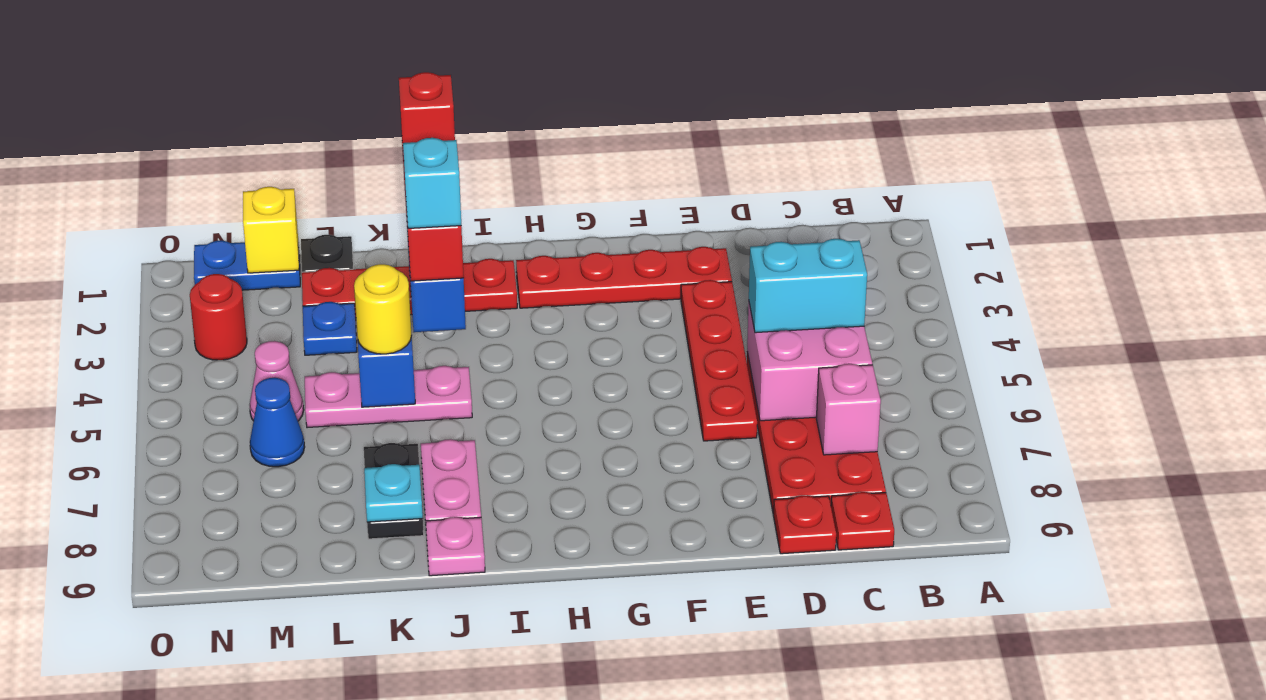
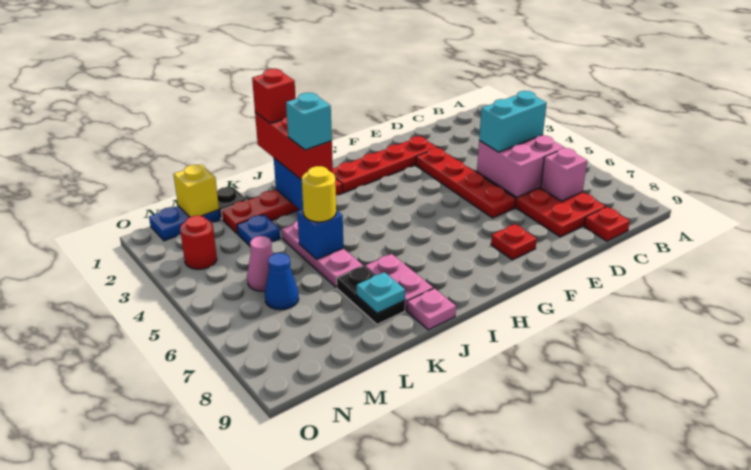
red plate D9 level 1 -> red plate F8 level 1
pink plate J5:L5 level 1 -> pink plate K4:K6 level 1

